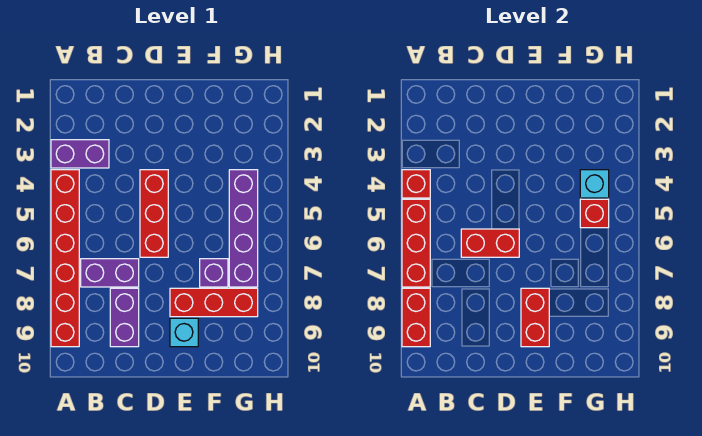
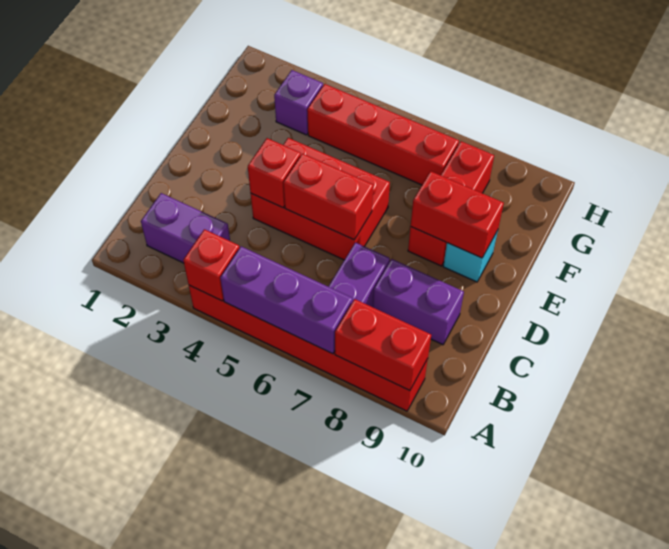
purple brick A3:B3 level 1 -> purple brick B2:B3 level 1
red brick A5:A7 level 2 -> purple brick A5:A7 level 2
red brick C6:D6 level 2 -> red brick D5:D6 level 2
red brick D4:D6 level 1 -> red brick D4:E6 level 1
purple brick F7 level 1 -> purple brick G3 level 1
purple brick G4:G7 level 1 -> red brick G4:G7 level 1
cyan brick G4 level 2 -> none
red brick G5 level 2 -> red brick D4 level 2

